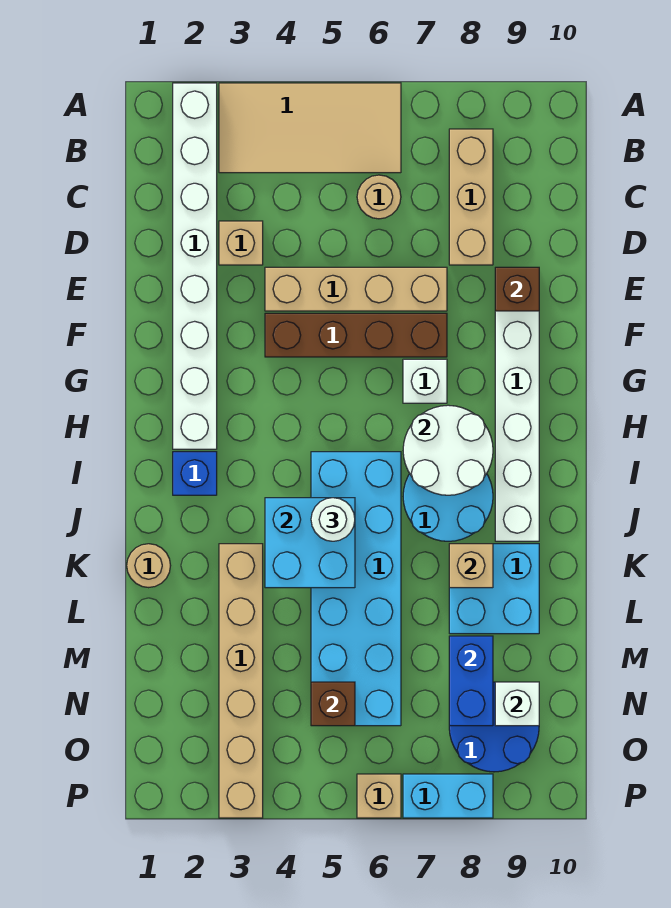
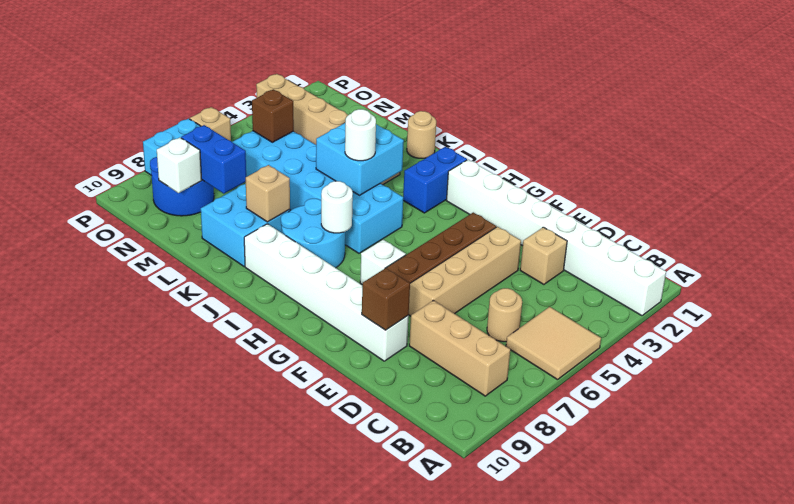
tan tile A3:B6 level 1 -> tan tile A5:B6 level 1
white round brick H7:I8 level 2 -> white round brick I7 level 2
blue brick I2 level 1 -> blue brick I2:I3 level 1

